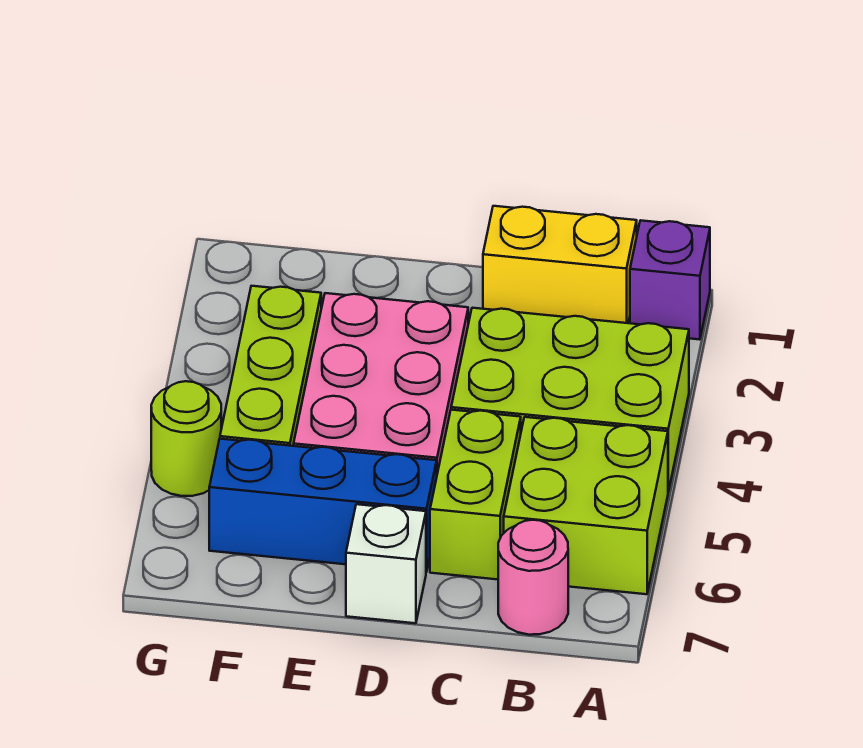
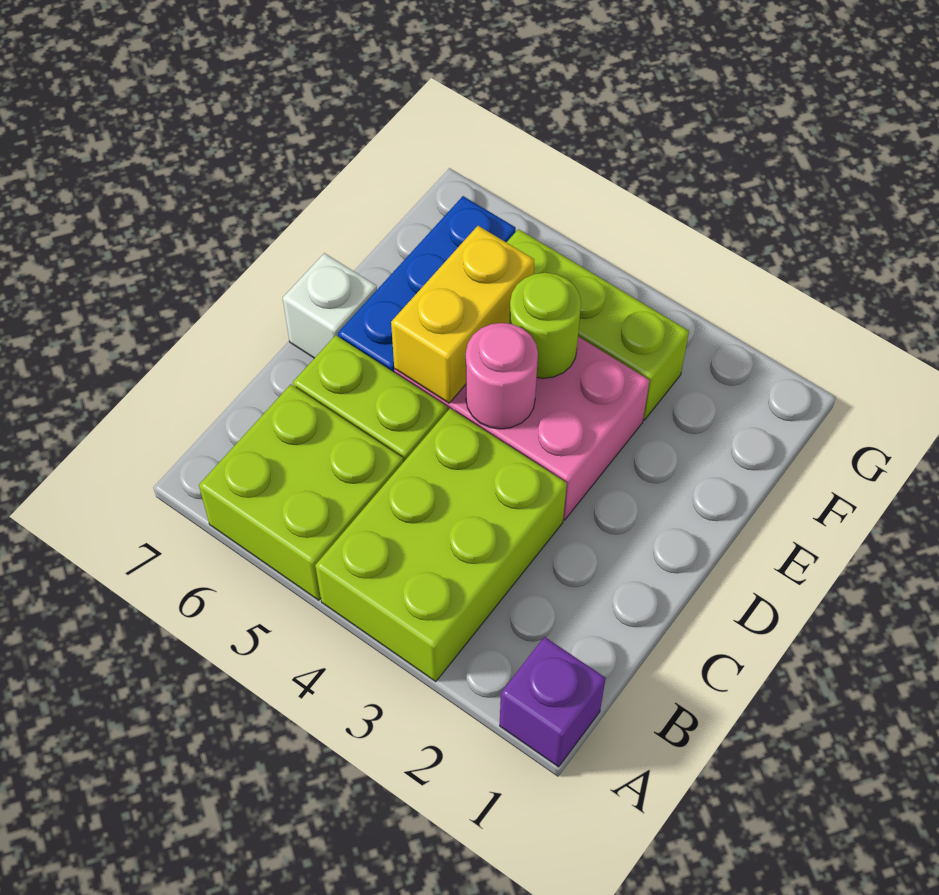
yellow brick B1:C1 level 1 -> yellow brick D5:E5 level 2
pink round brick B7 level 1 -> pink round brick D4 level 2
lime round brick G5 level 1 -> lime round brick E4 level 2

